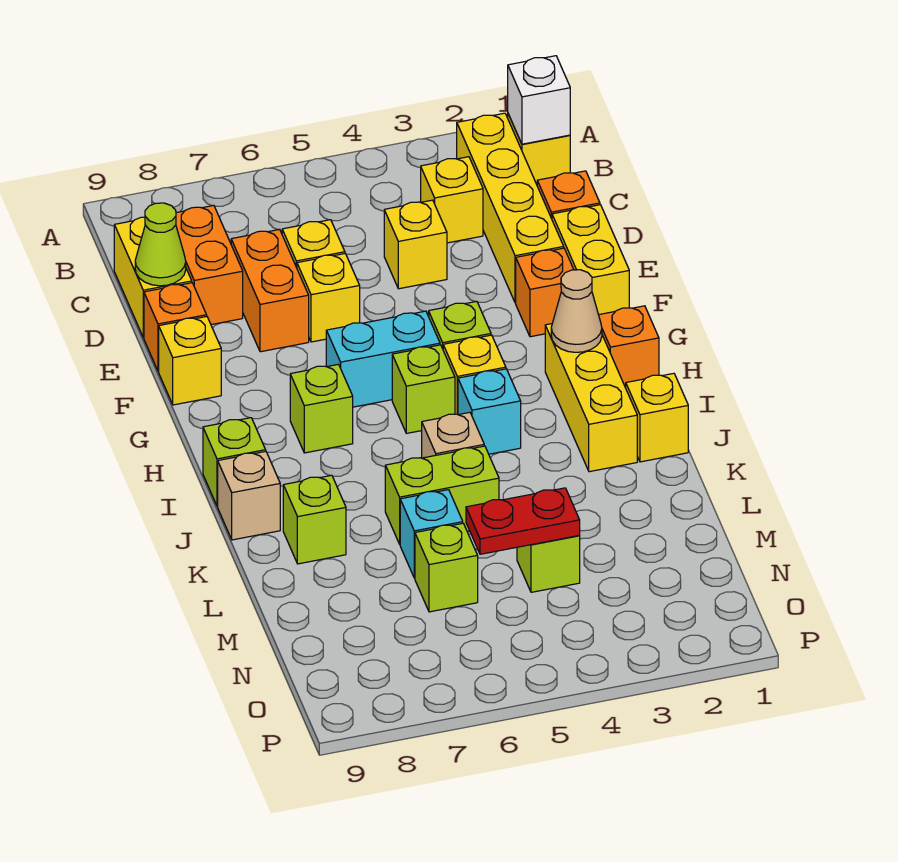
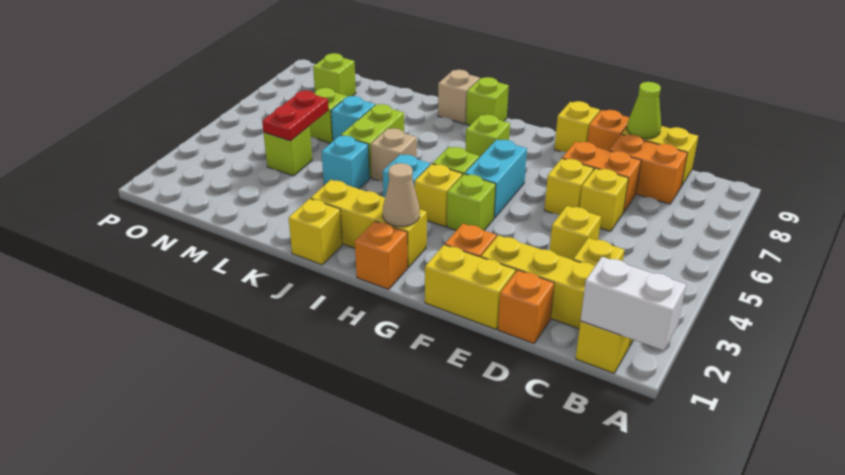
white brick B1 level 2 -> white brick A1:B1 level 2
none -> cyan brick K4 level 1
lime brick K8 level 1 -> lime brick N8 level 1

